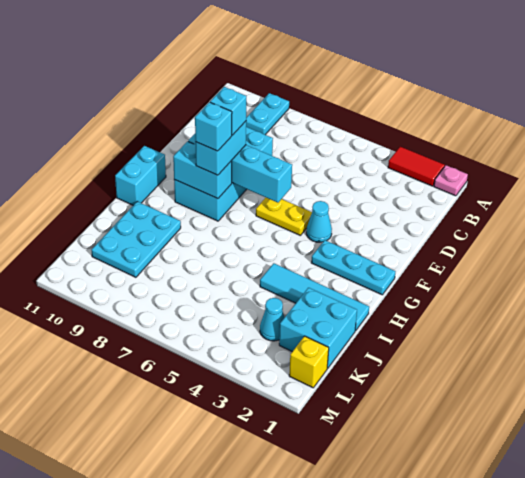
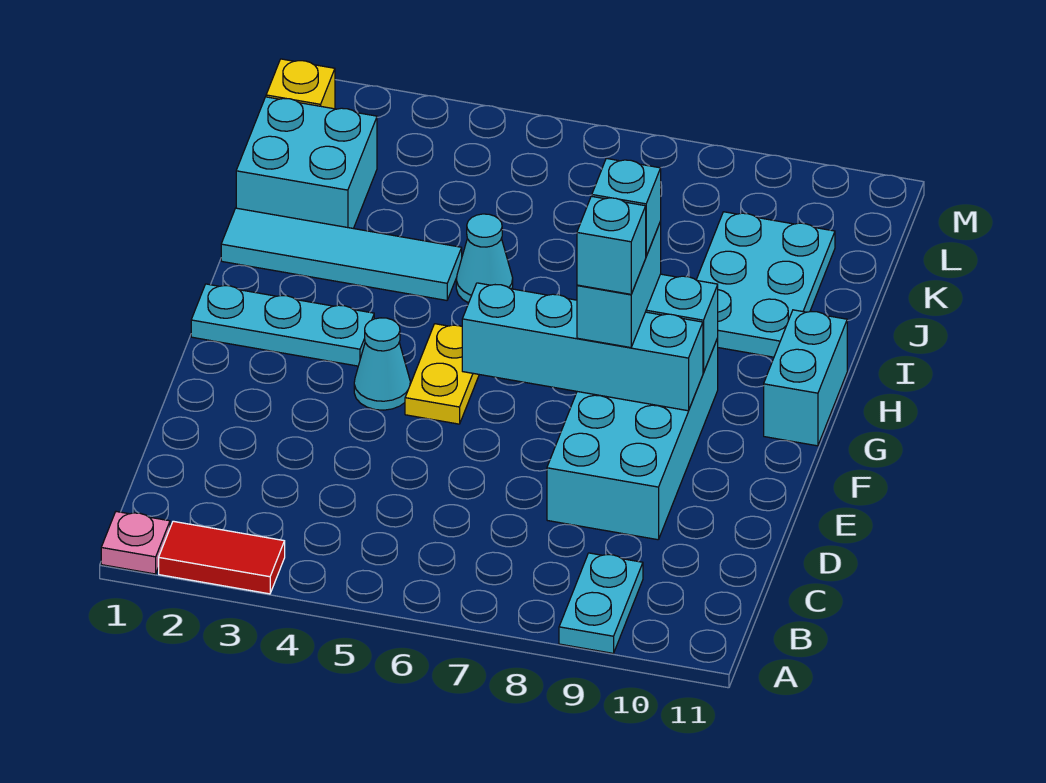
yellow plate F5:F6 level 1 -> yellow plate F5:G5 level 1
cyan cone K3 level 1 -> cyan cone I5 level 1

